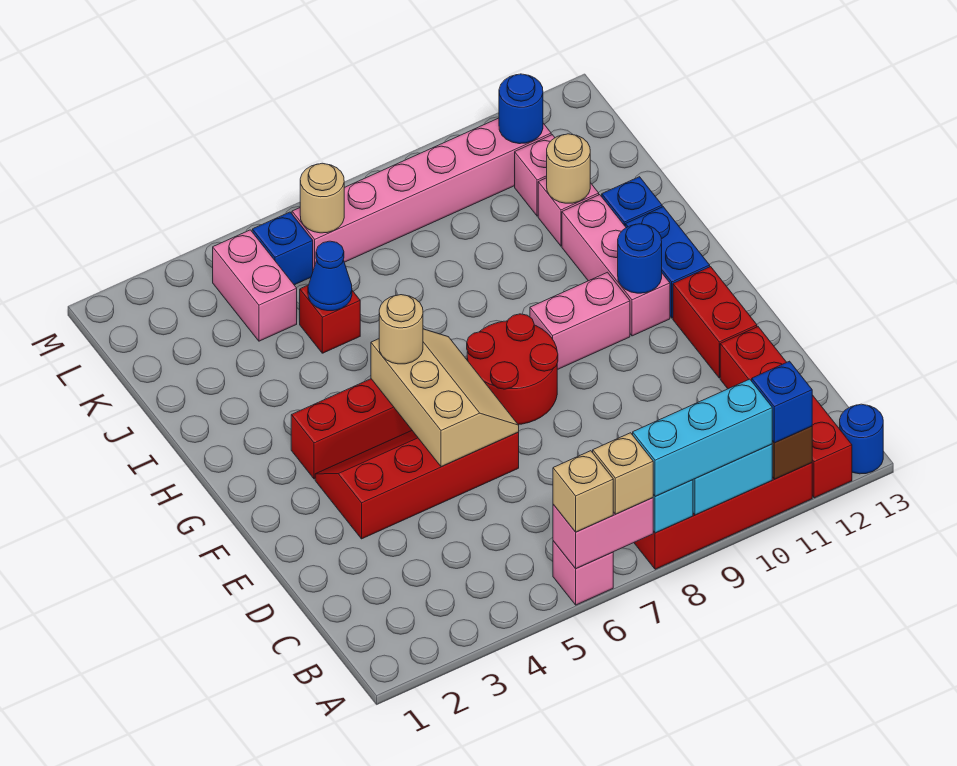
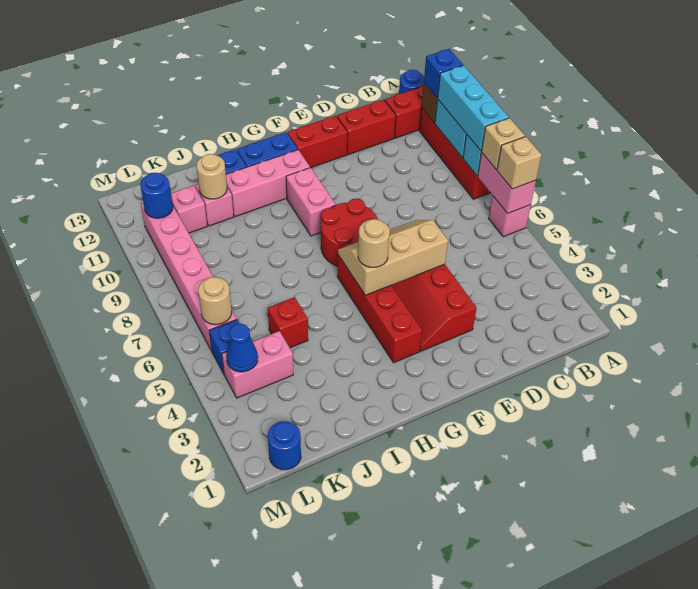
blue round brick G11 level 2 -> blue round brick L1 level 1
blue cone J5 level 2 -> blue cone L4 level 2

